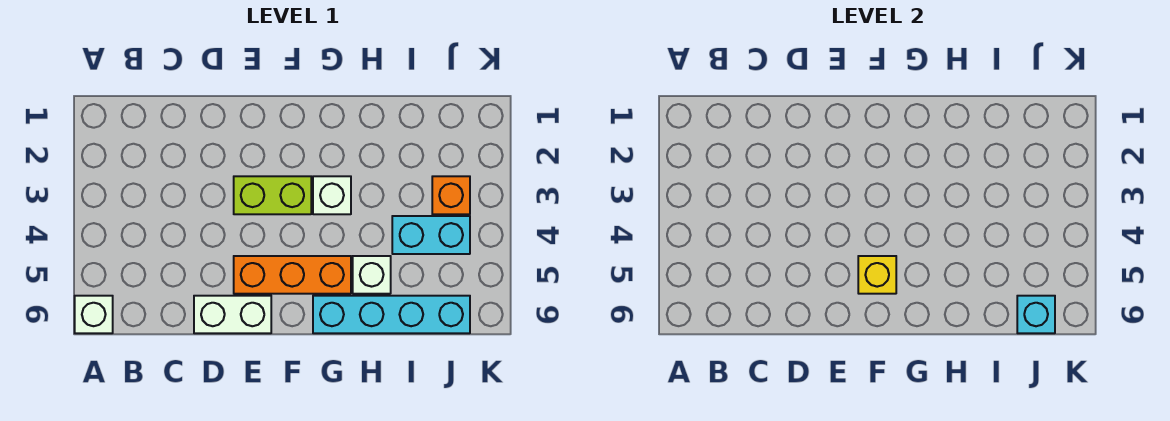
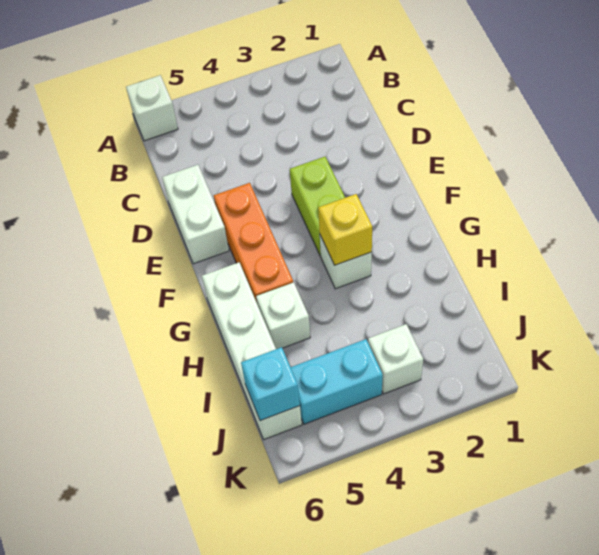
yellow brick F5 level 2 -> yellow brick G3 level 2
cyan brick G6:J6 level 1 -> white brick G6:J6 level 1
cyan brick I4:J4 level 1 -> cyan brick J4:J5 level 1
orange brick J3 level 1 -> white brick J3 level 1

